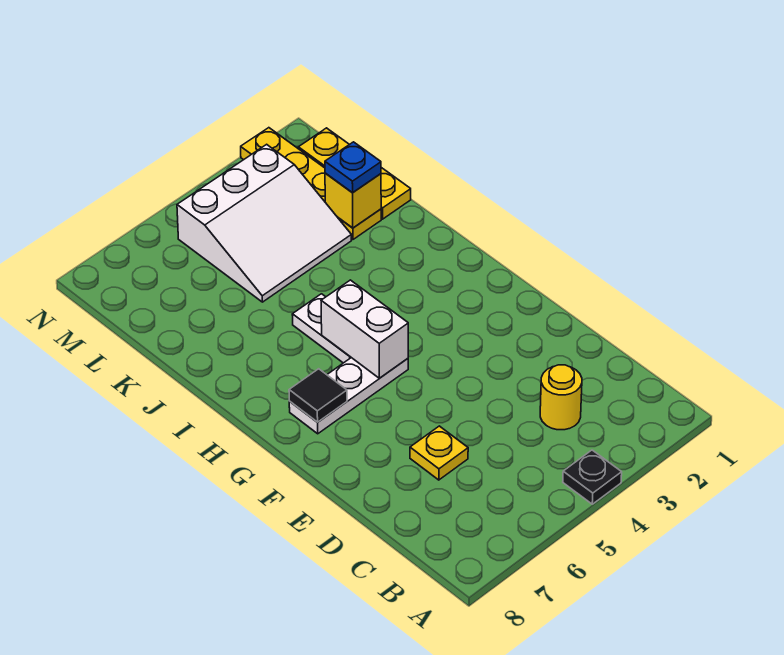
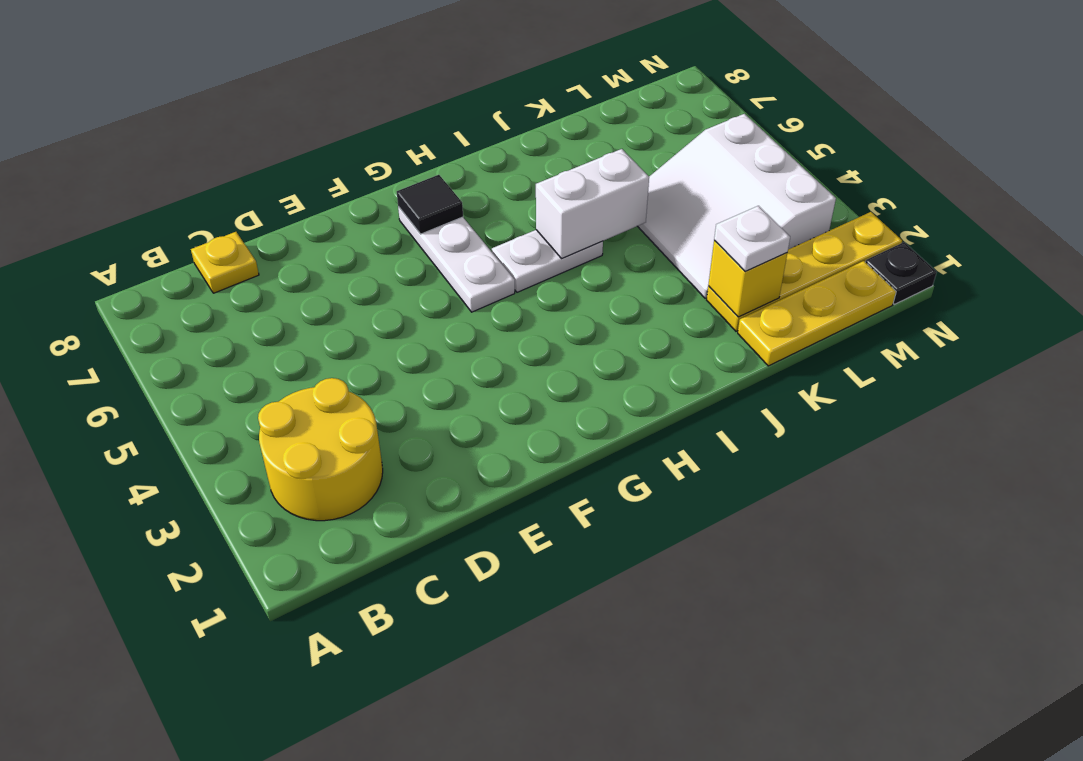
black plate A4 level 1 -> black plate N1 level 1
yellow round brick C3 level 1 -> yellow round brick B2:C3 level 1
yellow plate D6 level 1 -> yellow plate C8 level 1
white brick G5:H5 level 2 -> white brick I5:J5 level 2
blue plate K2 level 3 -> white plate K2 level 3

